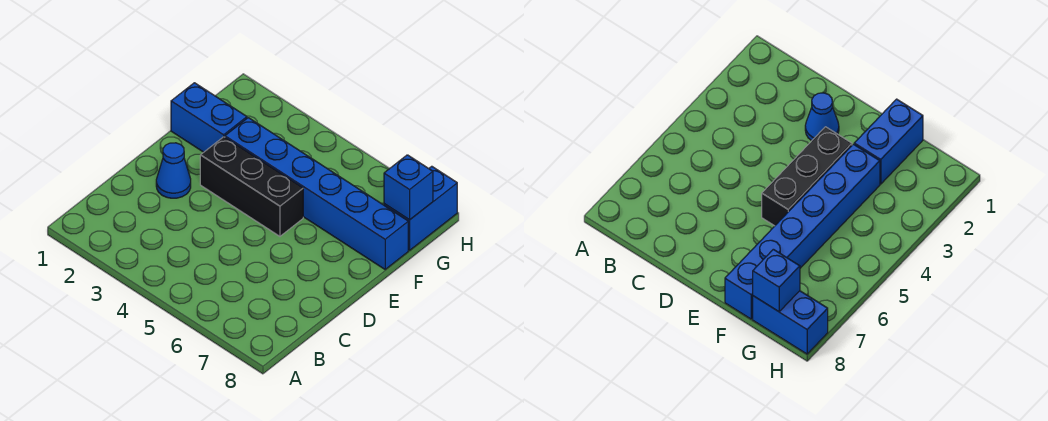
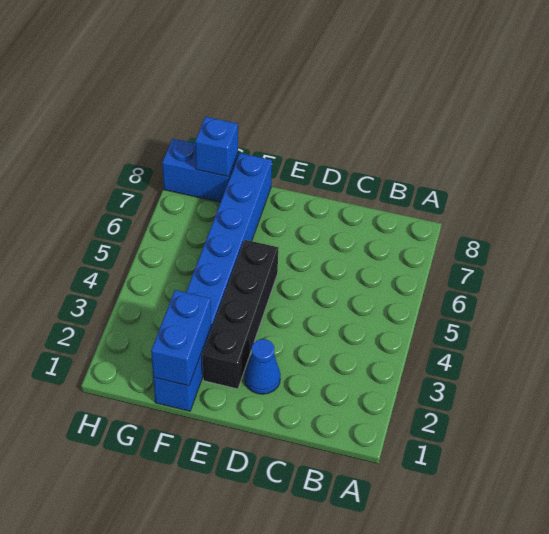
black brick E3:E5 level 1 -> black brick E2:E5 level 1
none -> blue brick F1:F2 level 2

